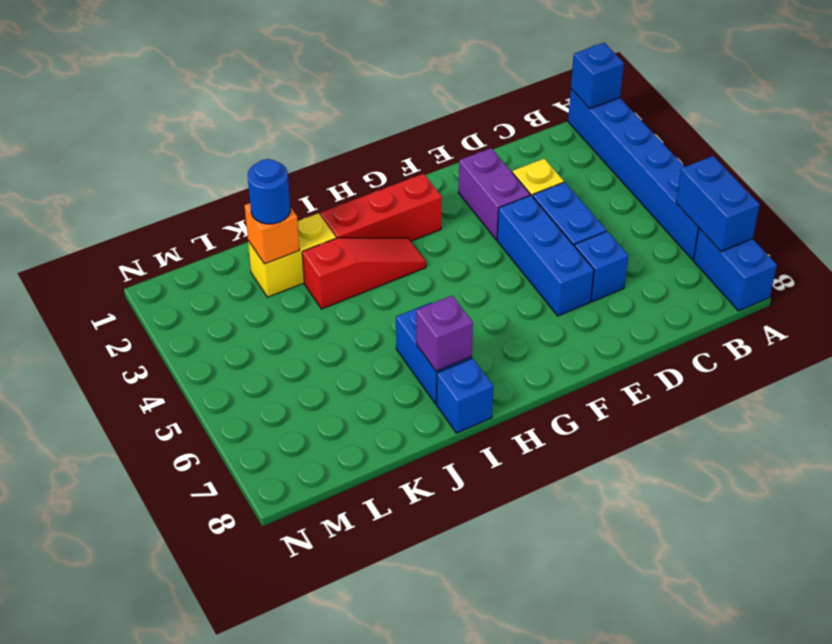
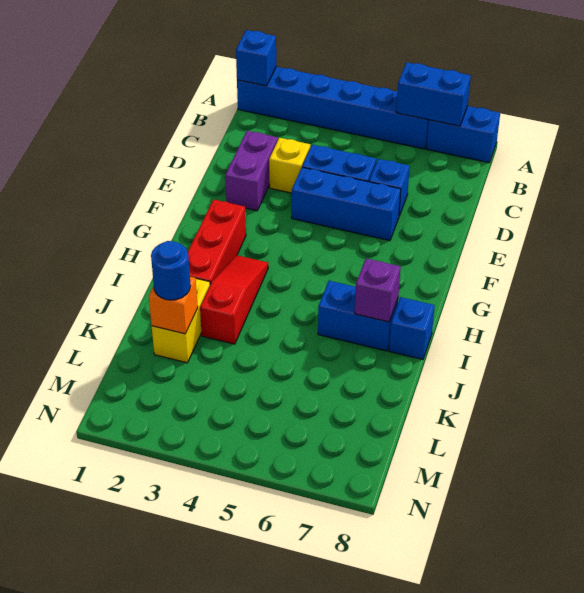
purple brick E2:E3 level 1 -> purple brick D2:E2 level 1

